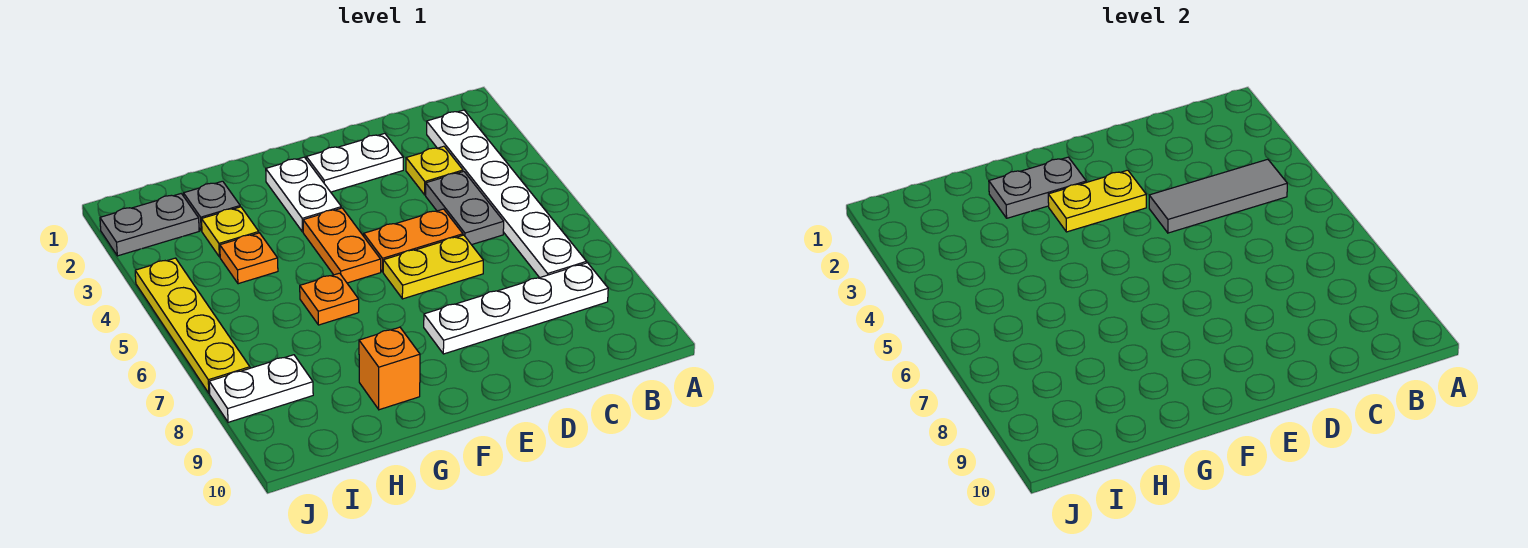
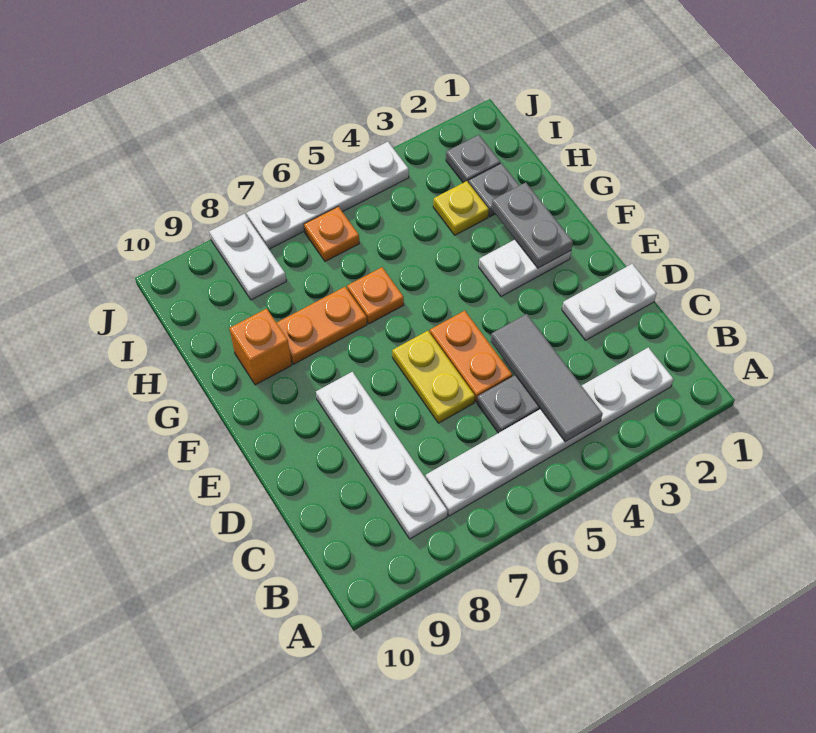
yellow plate C3 level 1 -> none
white plate D2:E2 level 1 -> white plate D1:D2 level 1
yellow plate E3:F3 level 2 -> none
orange plate F4:F5 level 1 -> orange plate G7:G8 level 1
orange plate H4 level 1 -> orange plate I6 level 1
grey plate I2:J2 level 1 -> grey plate I2 level 1
yellow plate J4:J7 level 1 -> white plate J4:J7 level 1

